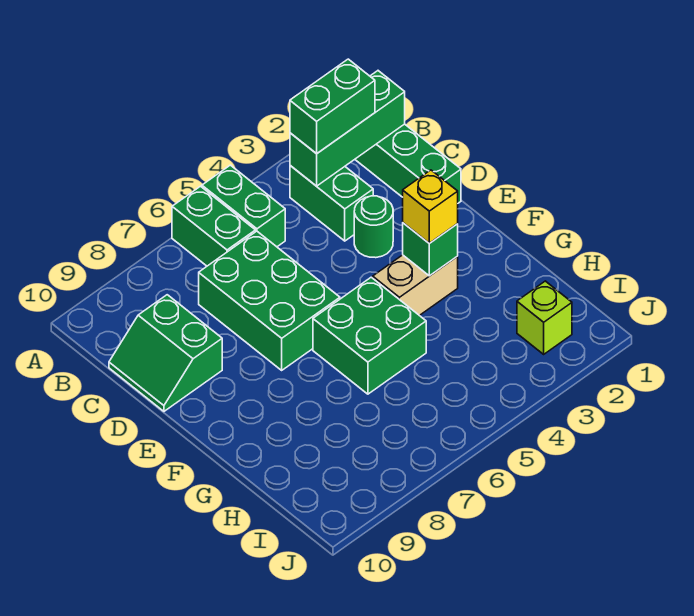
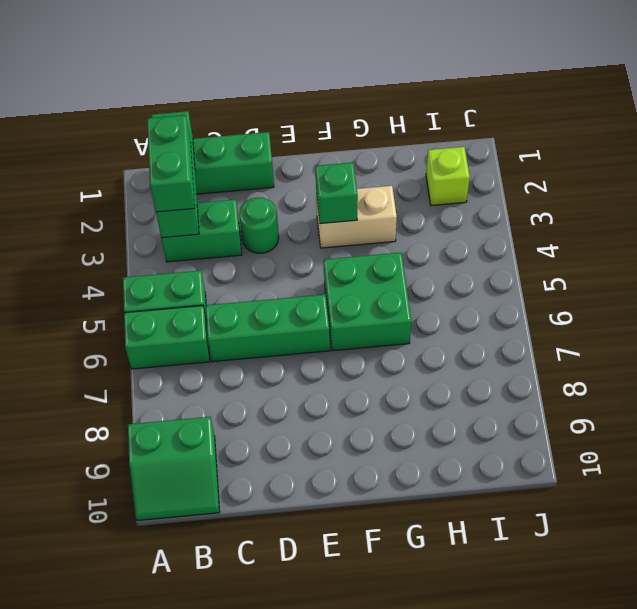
green brick C6:E7 level 1 -> green brick C6:E6 level 1
green slope C9:D10 level 1 top 9 -> green slope A9:B10 level 1 top 9
tan brick F3:F4 level 1 -> tan brick F3:G3 level 1
yellow brick F3 level 3 -> none

